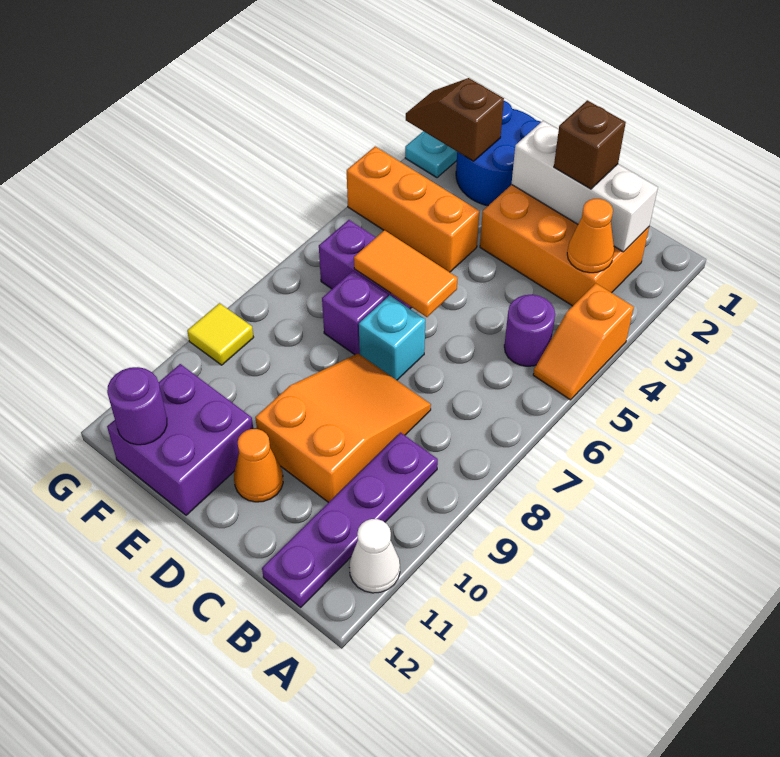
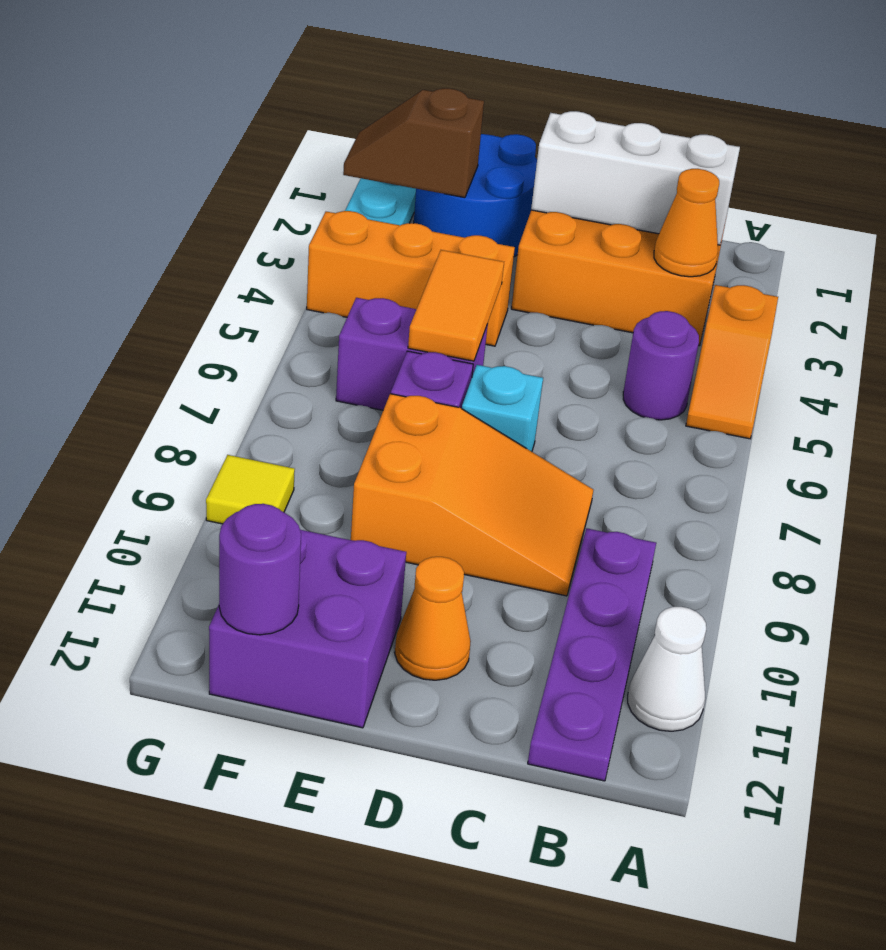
brown brick C2 level 3 -> none
orange slope C8:D10 level 1 top 10 -> orange slope C8:E9 level 1 top E
orange tile D6:E6 level 2 -> orange tile E5:E6 level 2

